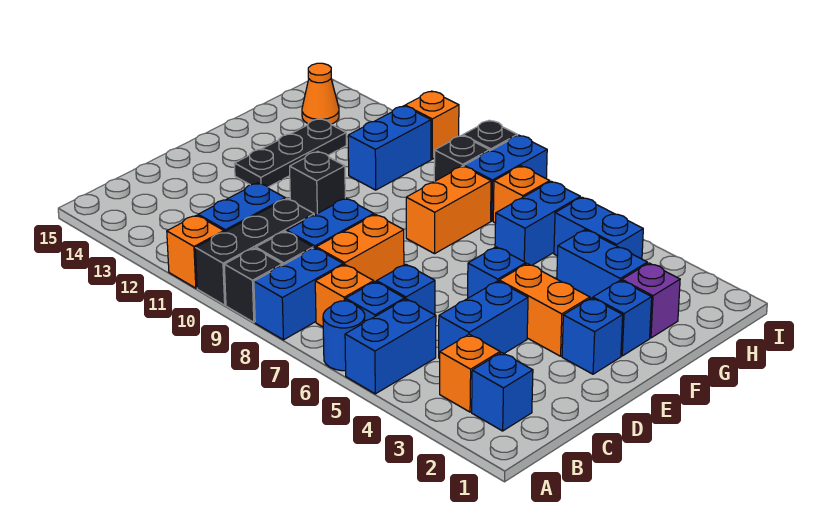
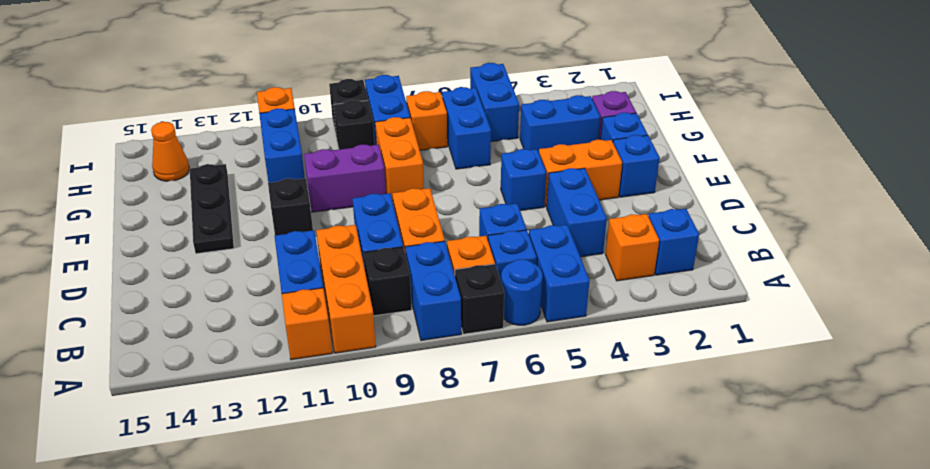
black brick A9 level 1 -> black brick A7 level 1
black brick A10:C10 level 1 -> orange brick A10:C10 level 1
none -> purple brick F9:F10 level 1
blue brick H4:H5 level 1 -> blue brick H5:I5 level 1

